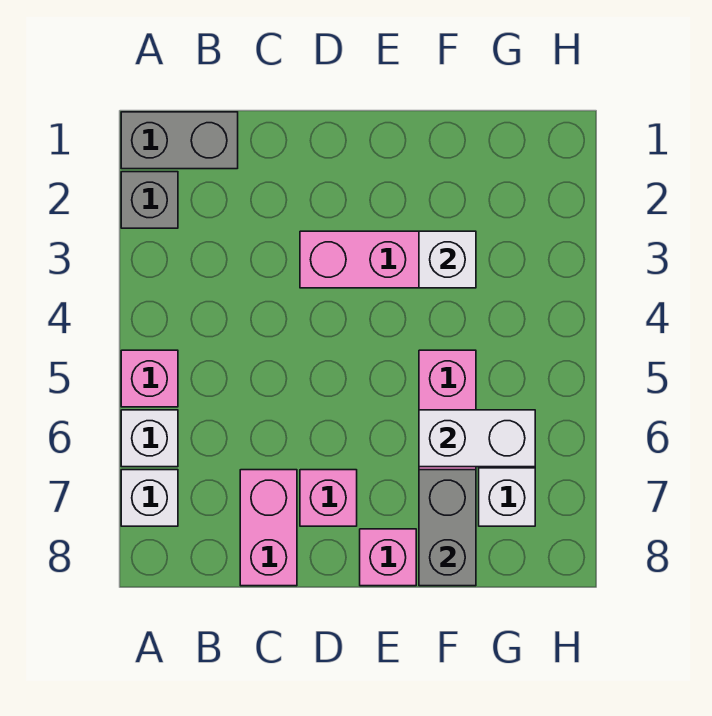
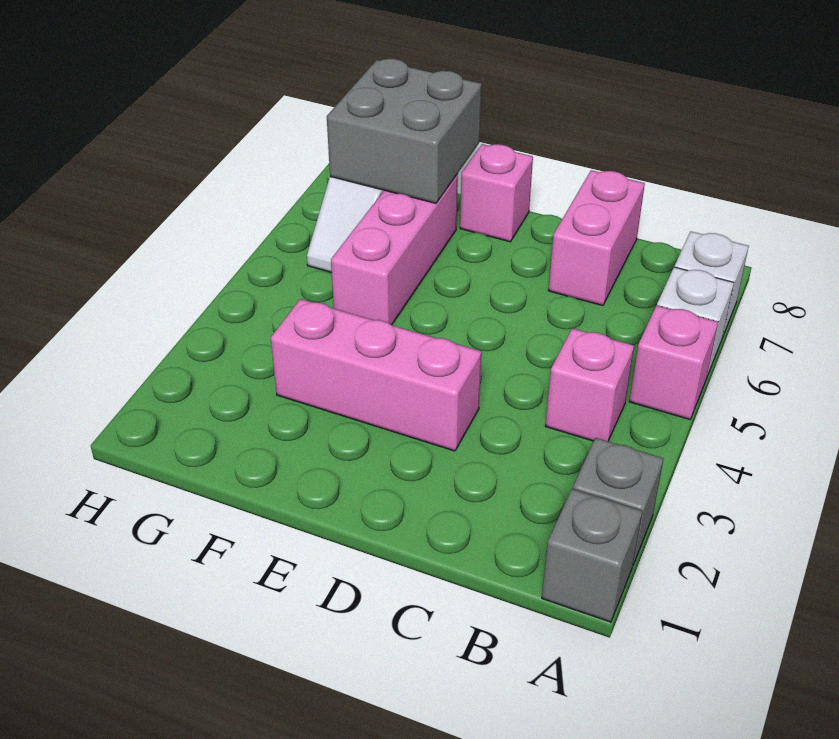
grey brick A1:B1 level 1 -> grey brick A1 level 1
pink brick D7 level 1 -> pink brick B4 level 1
white brick F3 level 2 -> none
white brick F6:G6 level 2 -> none
grey brick F7:F8 level 2 -> grey brick F7:G8 level 2

